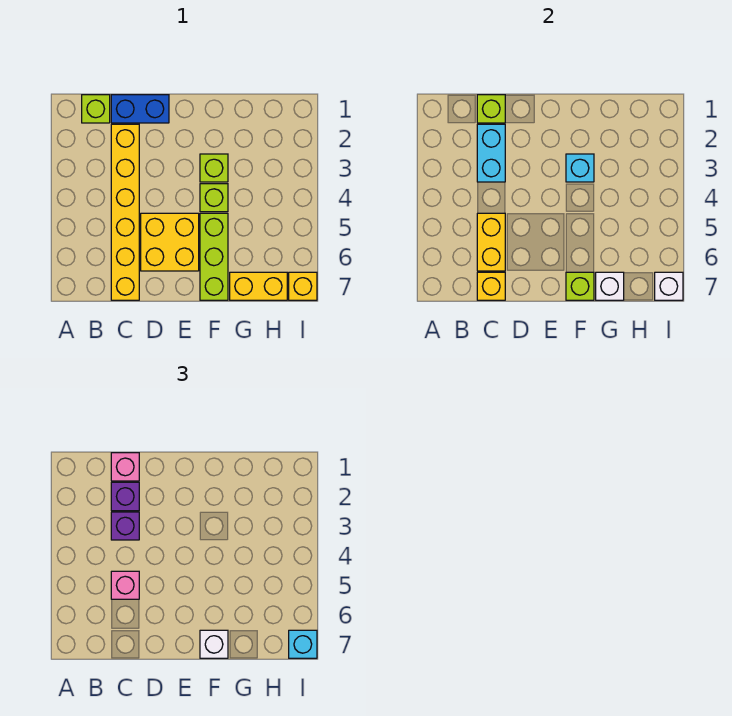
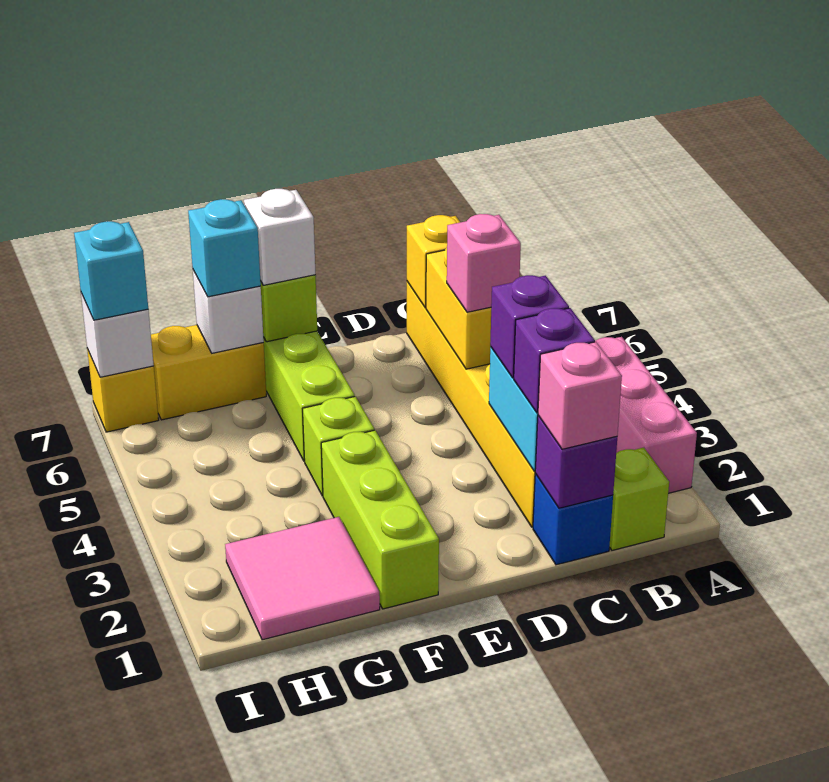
none -> pink brick A2:A4 level 1
blue brick C1:D1 level 1 -> blue brick C1 level 1
lime brick C1 level 2 -> purple brick C1 level 2
yellow brick D5:E6 level 1 -> none
lime brick F3 level 1 -> lime brick F1:F3 level 1
cyan brick F3 level 2 -> cyan brick G7 level 3
none -> pink tile G1:H2 level 1

